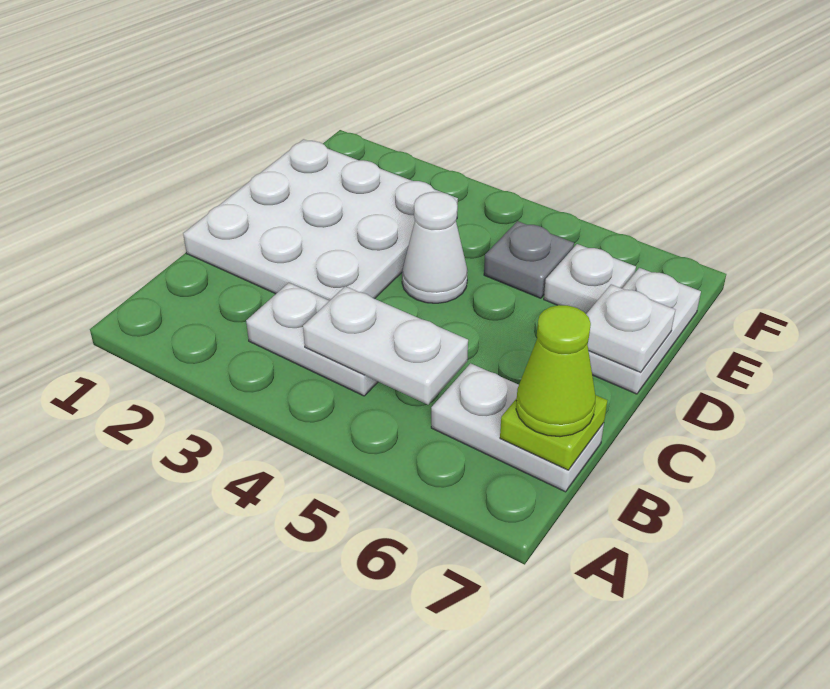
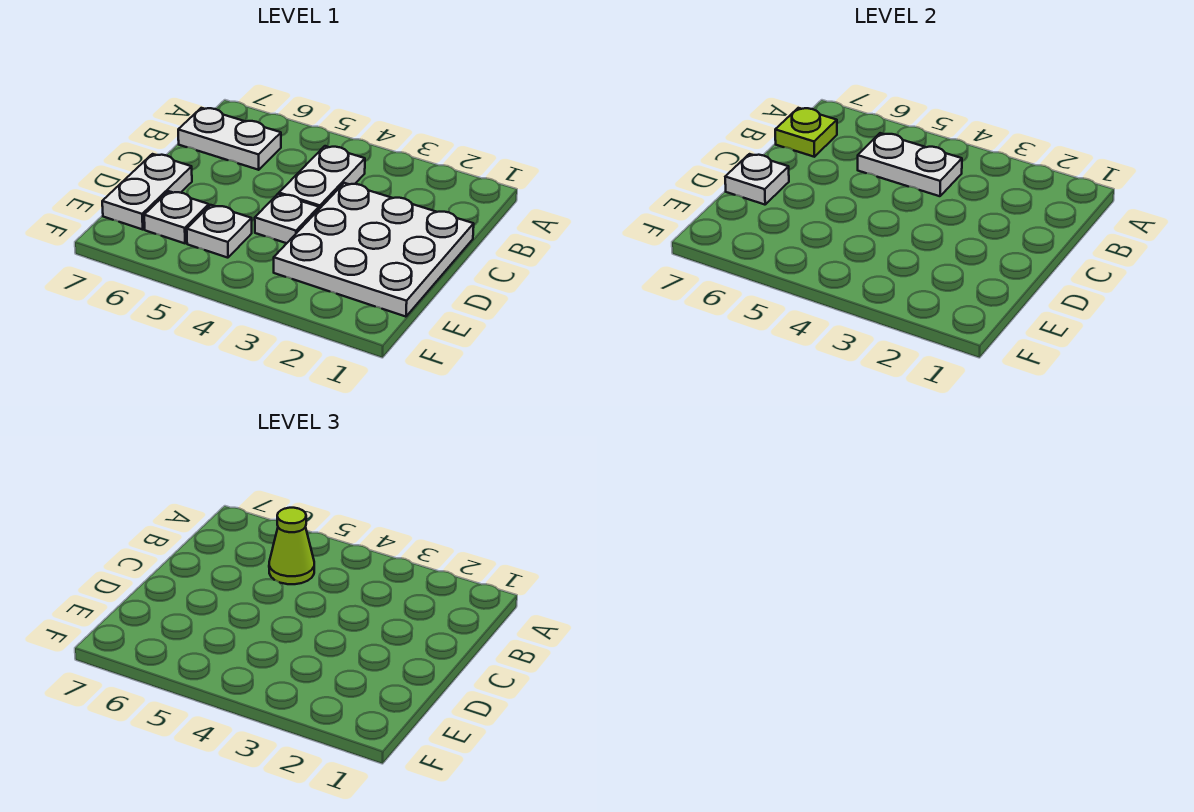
white plate B3:B4 level 1 -> white plate B4:C4 level 1
lime cone B7 level 3 -> lime cone B5 level 3
white cone D4 level 1 -> white plate D4 level 1
grey plate E5 level 1 -> white plate E5 level 1

